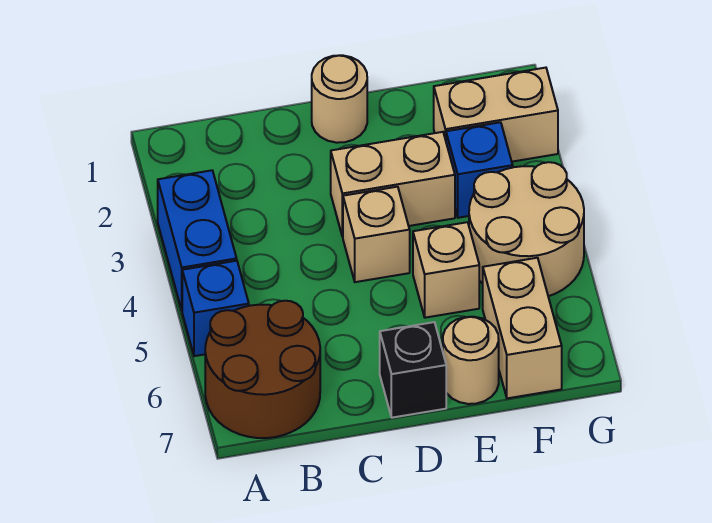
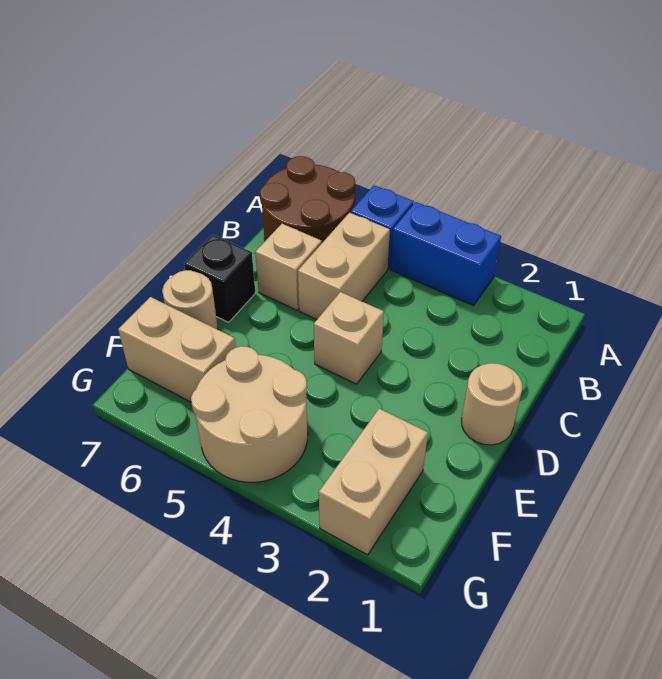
tan brick D3:E3 level 1 -> tan brick B5:C5 level 1
tan brick E5 level 1 -> tan brick C6 level 1
blue brick F3 level 1 -> none

